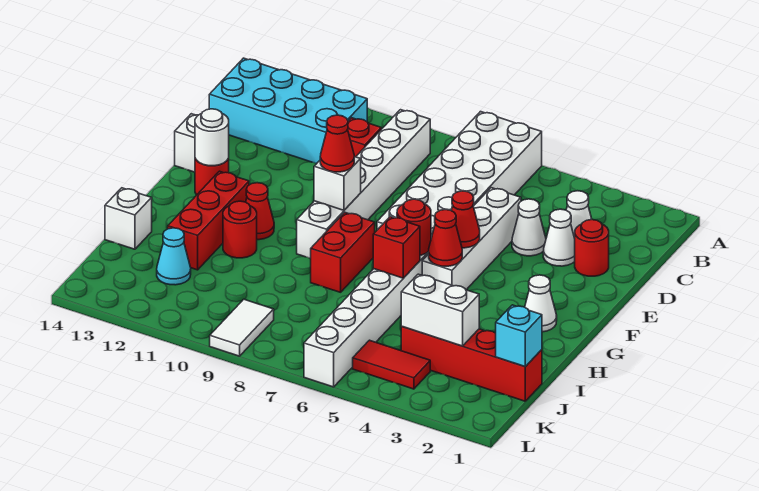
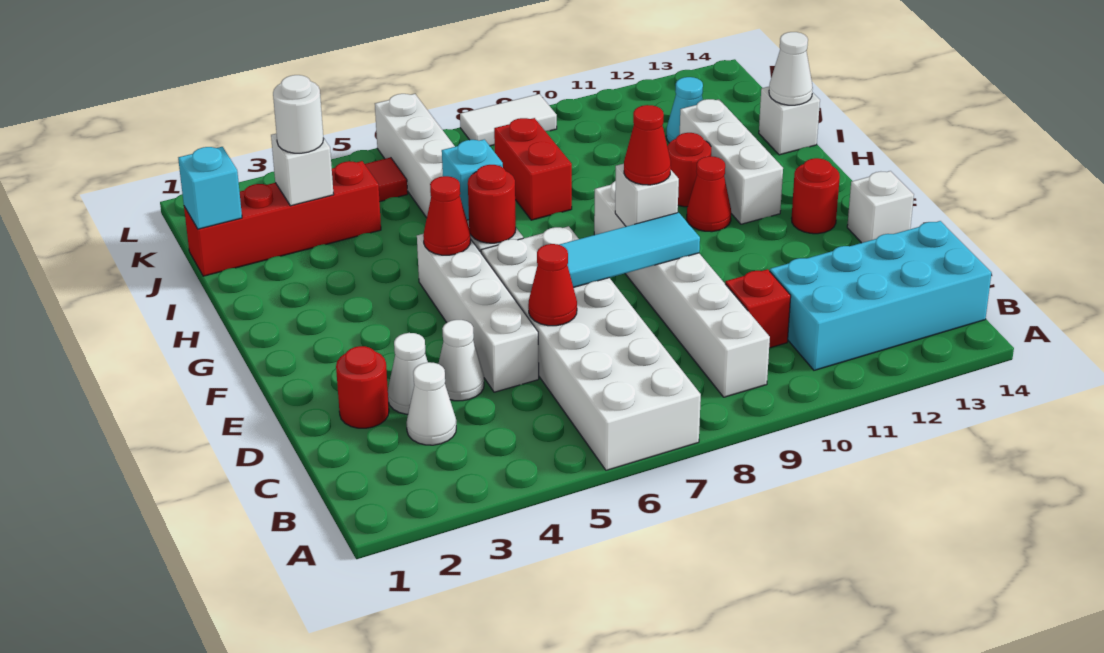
none -> cyan tile E7:E9 level 2
red cone F5 level 2 -> red cone D6 level 2
white round brick F13 level 2 -> white round brick J3 level 3
white cone G2 level 1 -> white cone I14 level 2
red brick G8:H8 level 1 -> red brick I8:J8 level 1
red brick G12:I12 level 1 -> white brick G12:I12 level 1
red brick H6 level 2 -> cyan brick H6 level 2
white brick J3:J4 level 2 -> white brick J3 level 2
white tile K9:L9 level 1 -> white tile L8:L9 level 1

